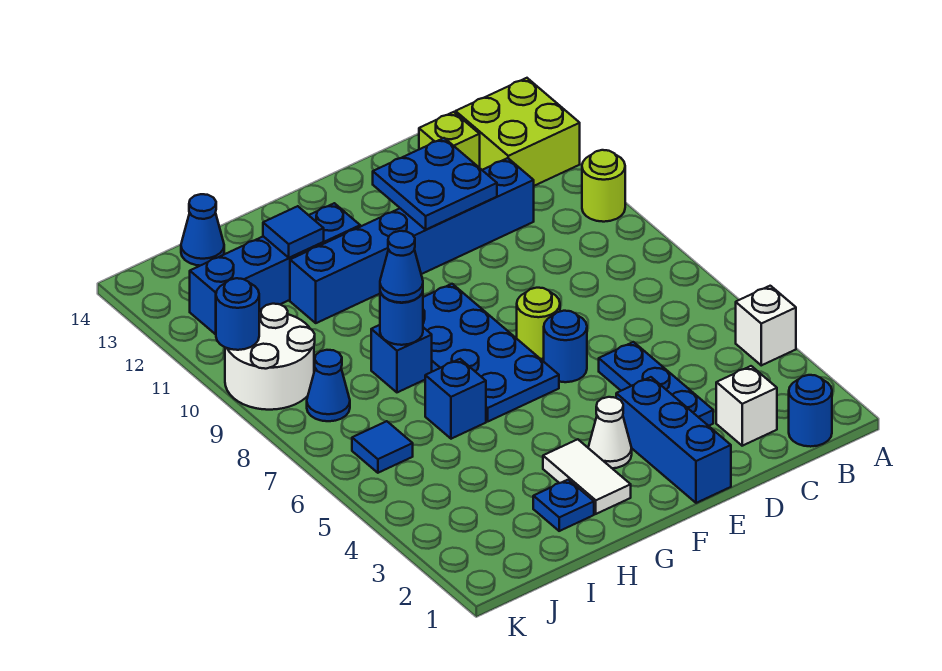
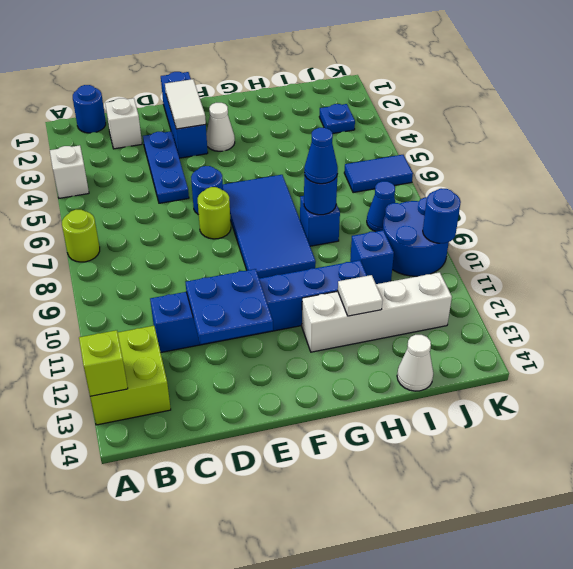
lime round brick A10 level 1 -> lime round brick A7 level 1
lime brick C13 level 1 -> lime brick A13 level 2
blue plate F6:G9 level 1 -> blue tile F6:G9 level 1
white tile G2:G3 level 1 -> white tile E2:E3 level 2
blue brick G12:J12 level 1 -> white brick G12:J12 level 1
blue plate H2 level 1 -> blue plate J3 level 1
blue brick H6 level 1 -> blue brick I10 level 1
blue tile H12 level 2 -> white tile H12 level 2
blue cone I14 level 1 -> white cone I14 level 1
blue tile J6 level 1 -> blue tile J6:K6 level 1
white round brick J9:K10 level 1 -> blue round brick J9:K10 level 1

